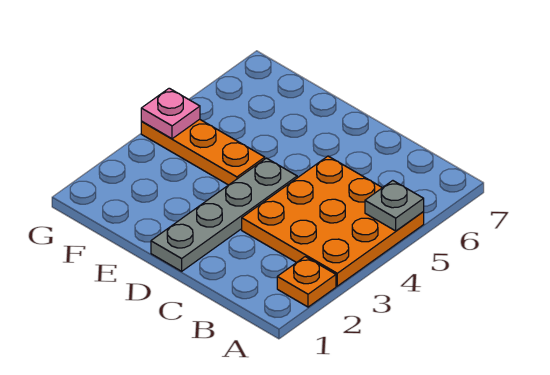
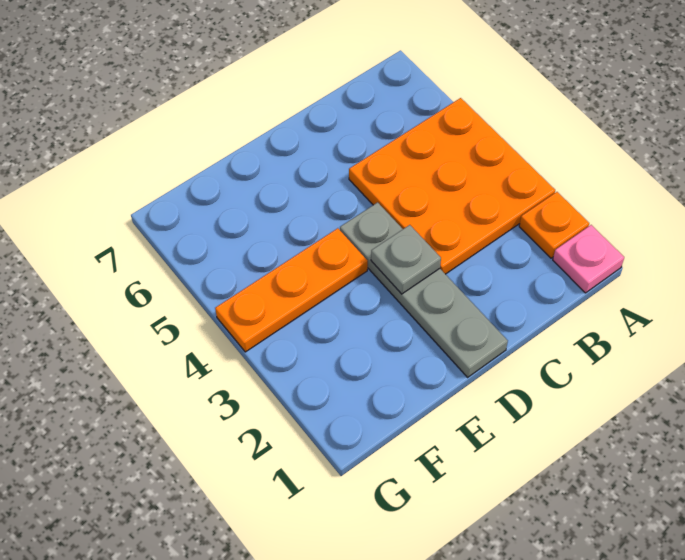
grey plate A5 level 2 -> grey plate D3 level 2
pink plate G4 level 2 -> pink plate A1 level 1

